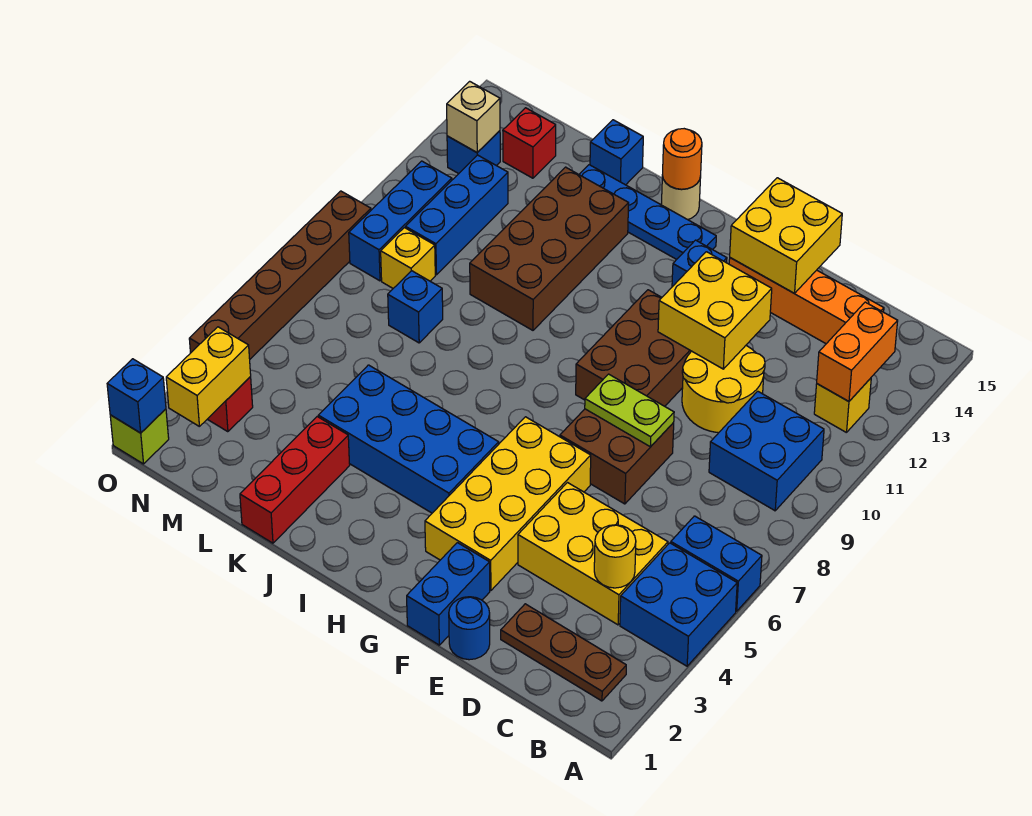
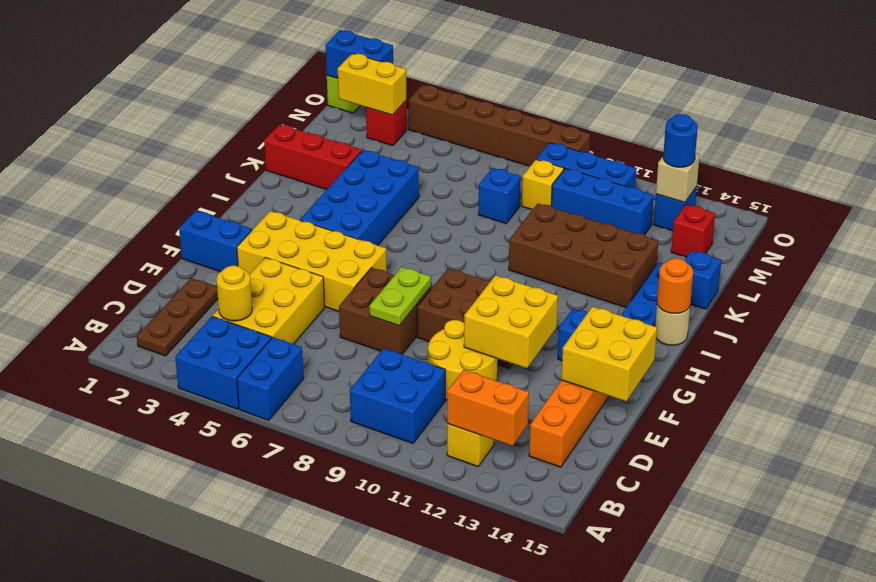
blue round brick E1 level 1 -> blue round brick N13 level 3
blue brick O1 level 2 -> blue brick O1:O2 level 2

